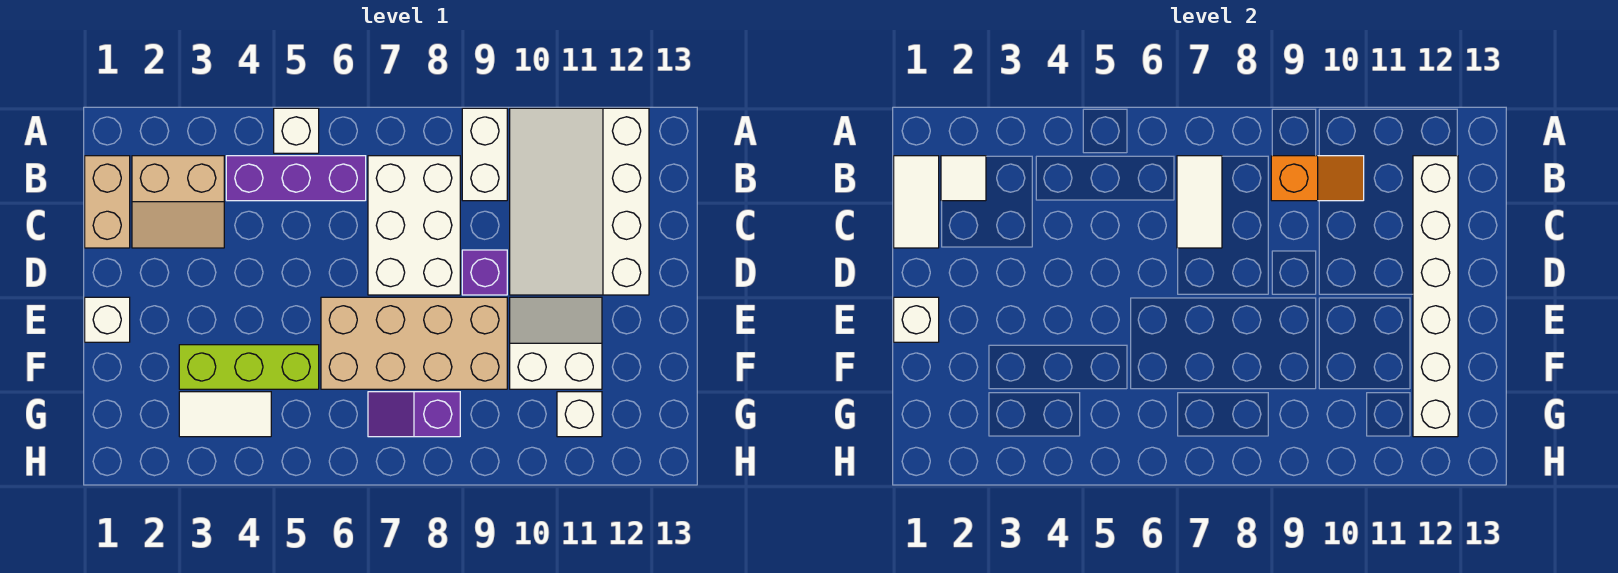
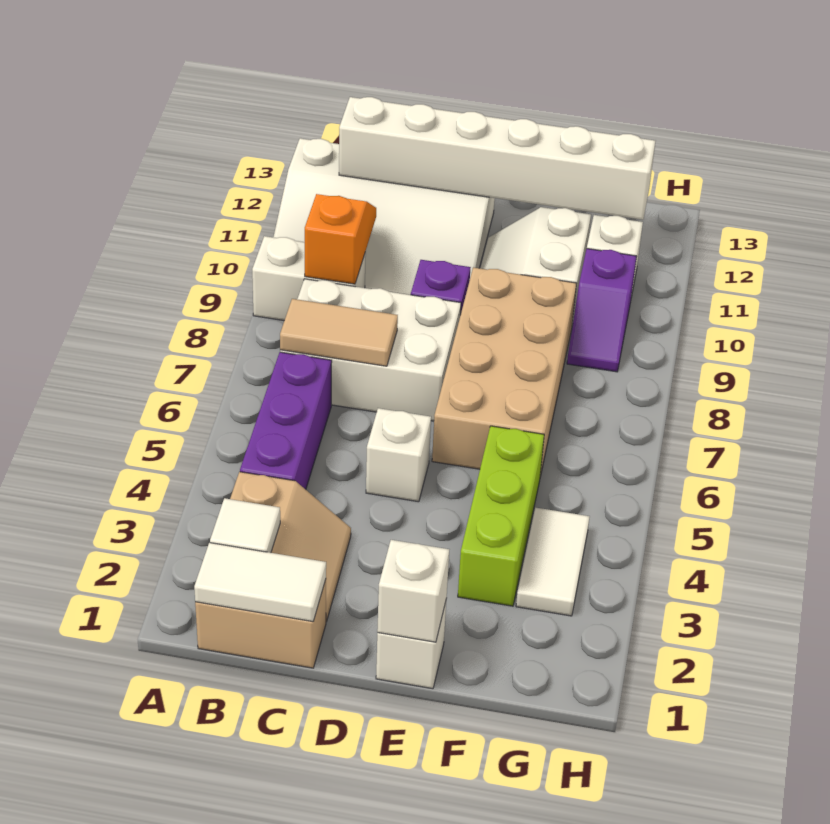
white brick A5 level 1 -> white brick D5 level 1
white tile B7:C7 level 2 -> tan tile B7:C7 level 2
purple slope G7:G8 level 1 top 8 -> purple slope G9:G10 level 1 top 10

